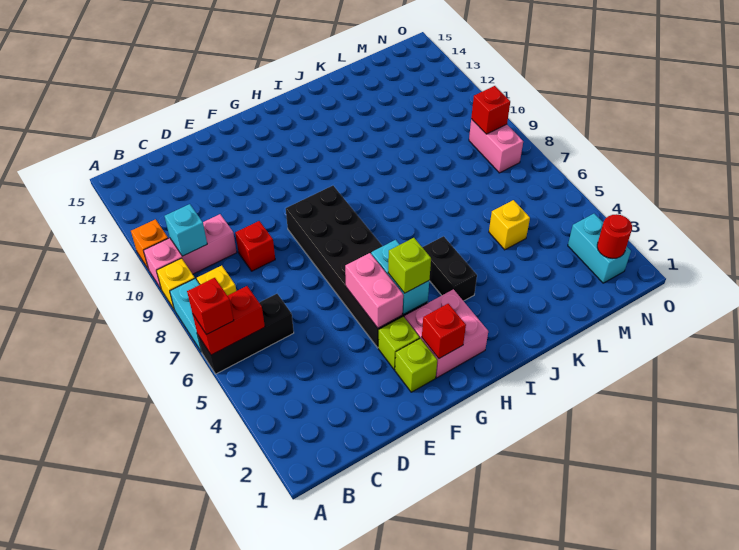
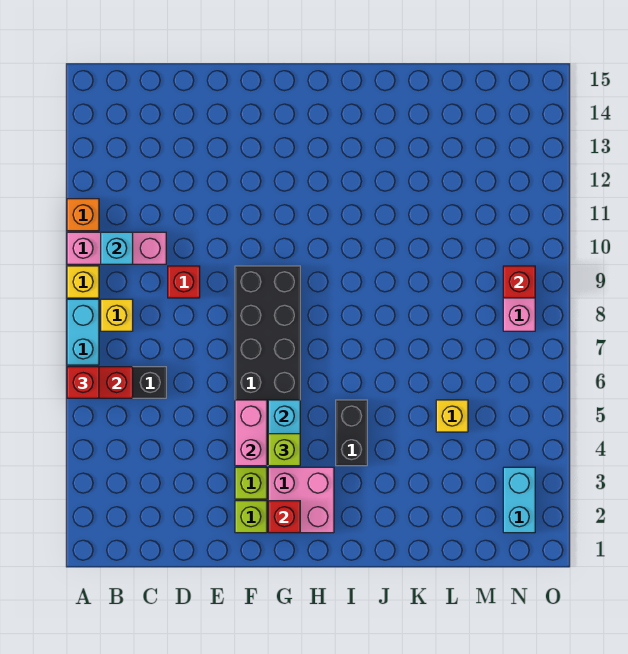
red round brick N2 level 2 -> none

